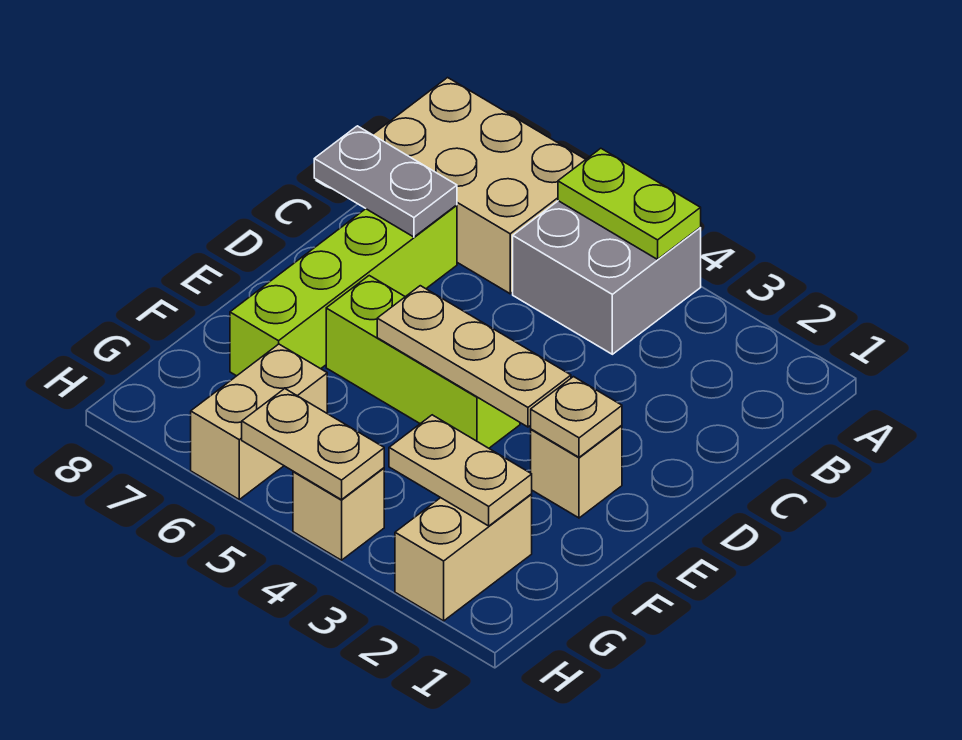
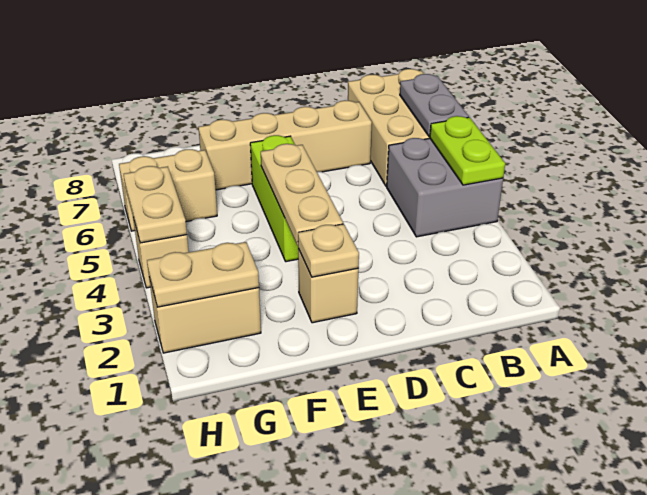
lime brick C7:F7 level 1 -> tan brick C7:F7 level 1
grey plate C7:C8 level 2 -> grey plate A6:A7 level 2
tan plate G2:G3 level 2 -> tan plate G2:H2 level 2

